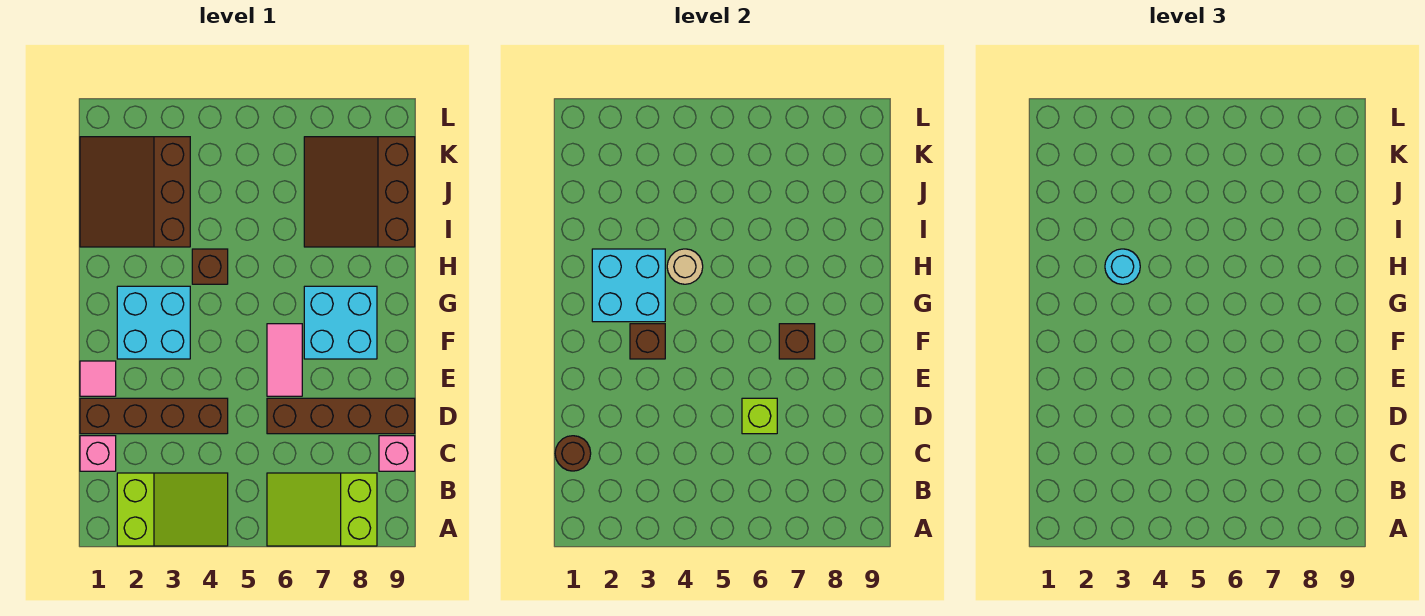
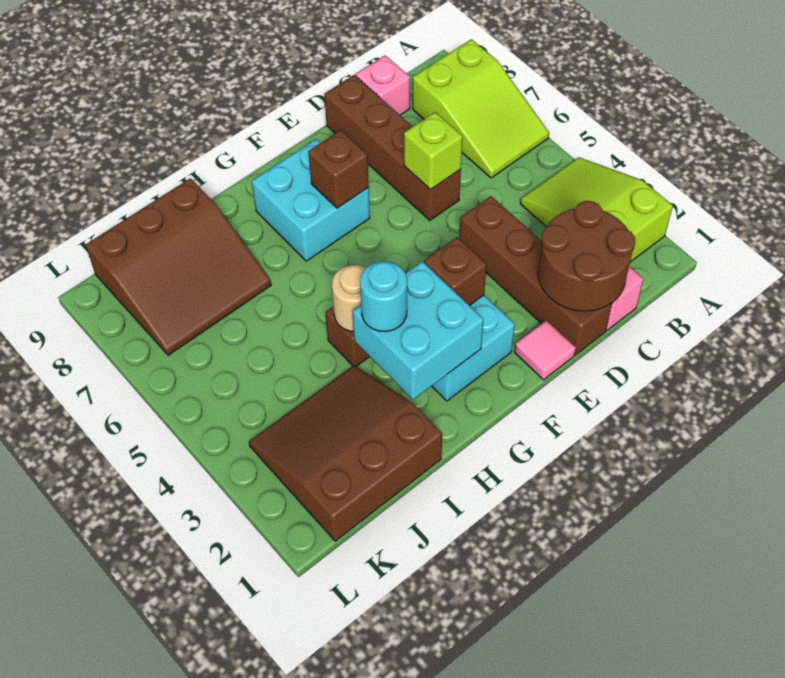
brown round brick C1 level 2 -> brown round brick C1:D2 level 2
pink tile E6:F6 level 1 -> none
brown slope I1:K3 level 1 top 3 -> brown slope I1:K3 level 1 top 1

